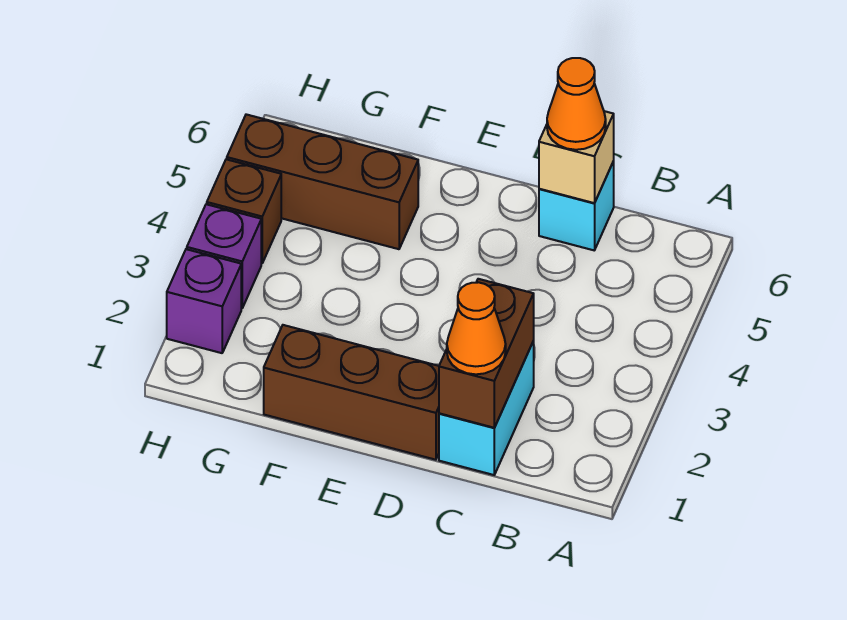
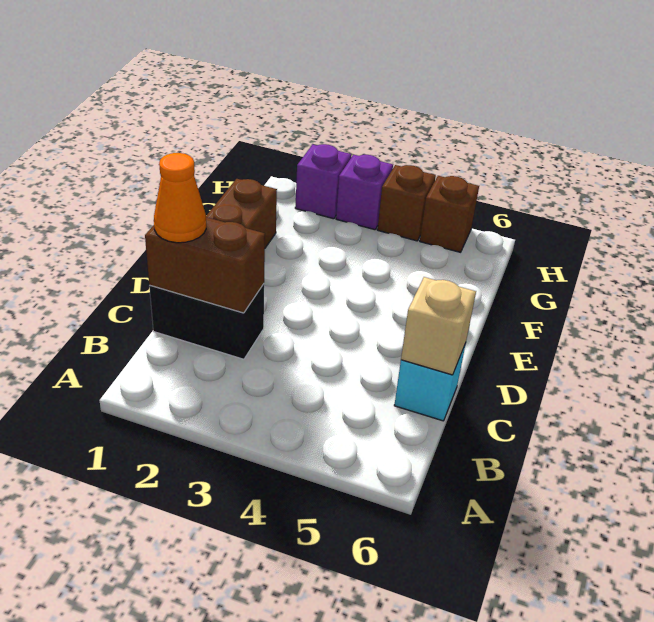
cyan brick C1:C2 level 1 -> black brick C1:C2 level 1
orange cone C6 level 3 -> none
brown brick F5:H5 level 1 -> brown brick H5 level 1

